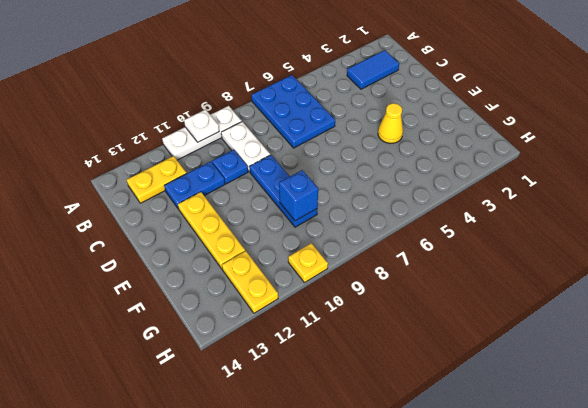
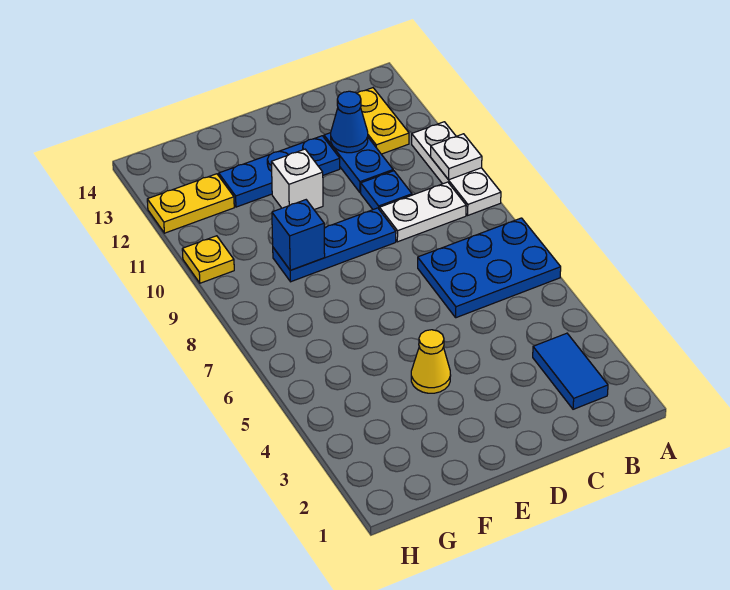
none -> blue cone C12 level 2
yellow plate D12:F12 level 1 -> blue plate D12:F12 level 1
none -> white brick E11 level 1

